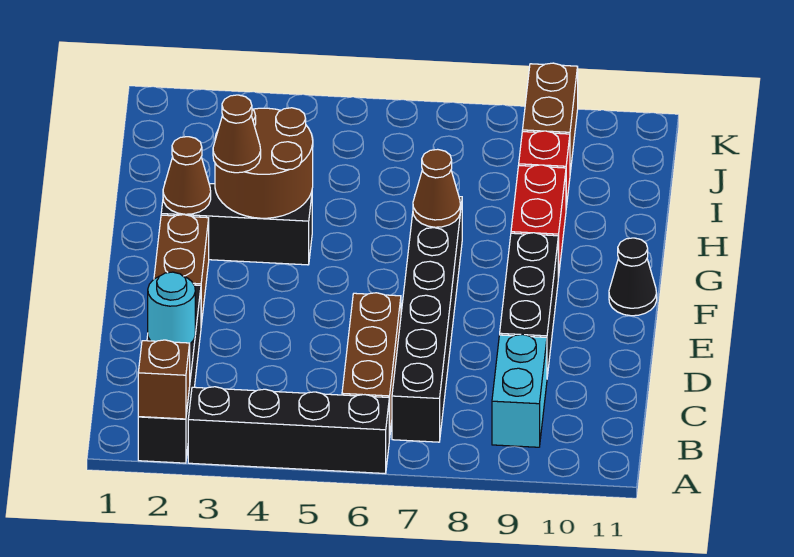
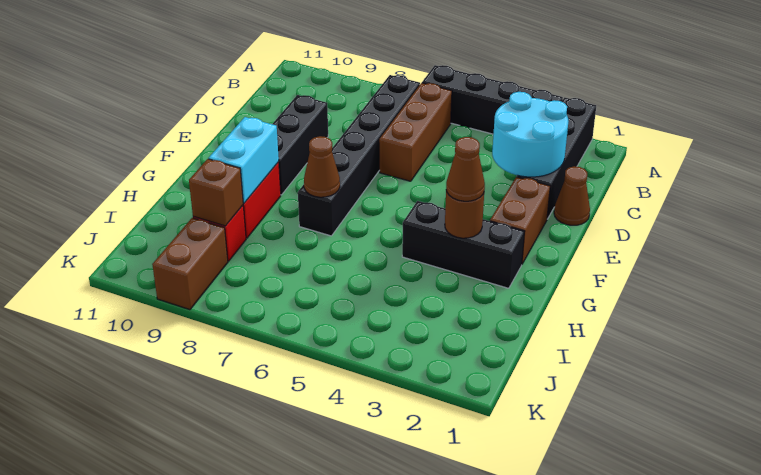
brown brick A2 level 2 -> brown brick I9 level 2
cyan brick B9:C9 level 1 -> cyan brick G9:H9 level 2
cyan round brick C2 level 2 -> cyan round brick C2:D3 level 2
black cone F11 level 1 -> none
brown cone G2 level 2 -> brown cone D1 level 1
brown round brick G3:H4 level 2 -> brown round brick G3 level 2

